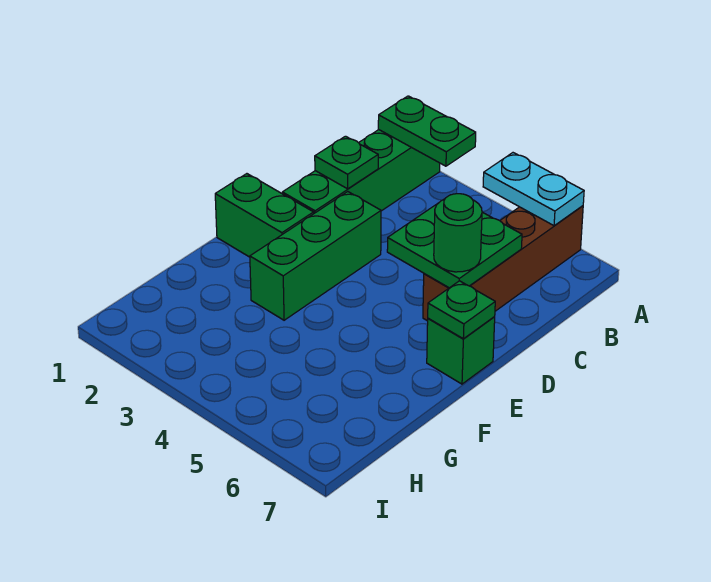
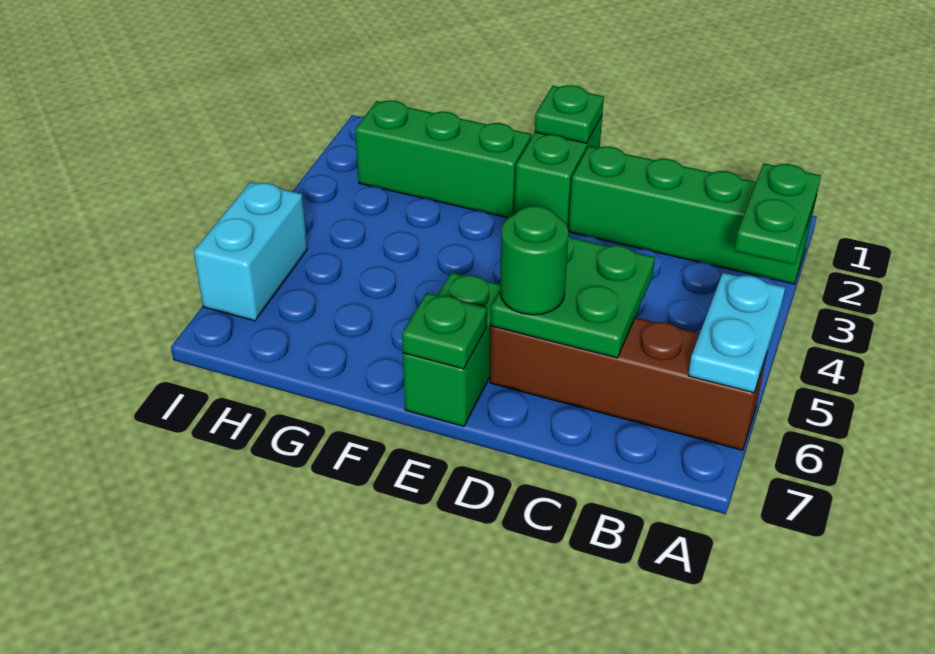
green plate C2 level 2 -> green plate E1 level 2
green brick D3:F3 level 1 -> green brick F2:H2 level 1
green brick E7 level 1 -> green brick E6:E7 level 1
none -> cyan brick I5:I6 level 1

